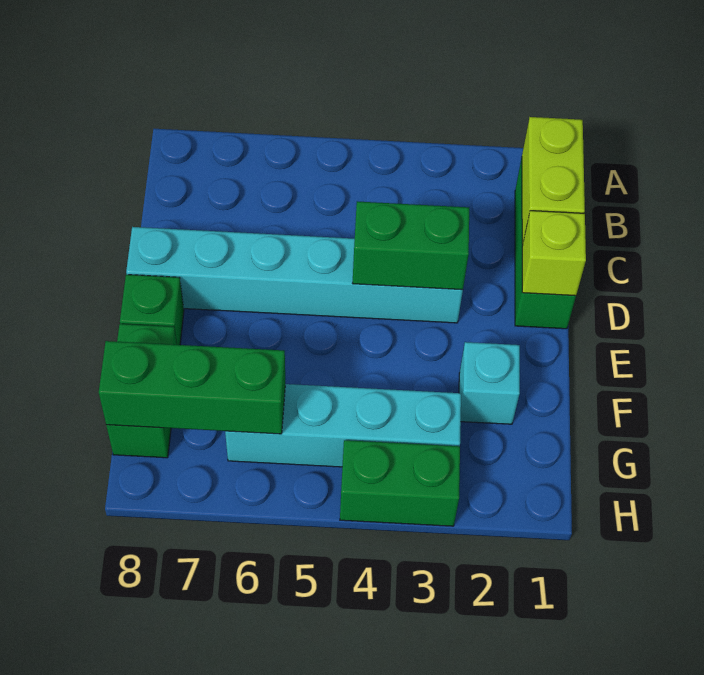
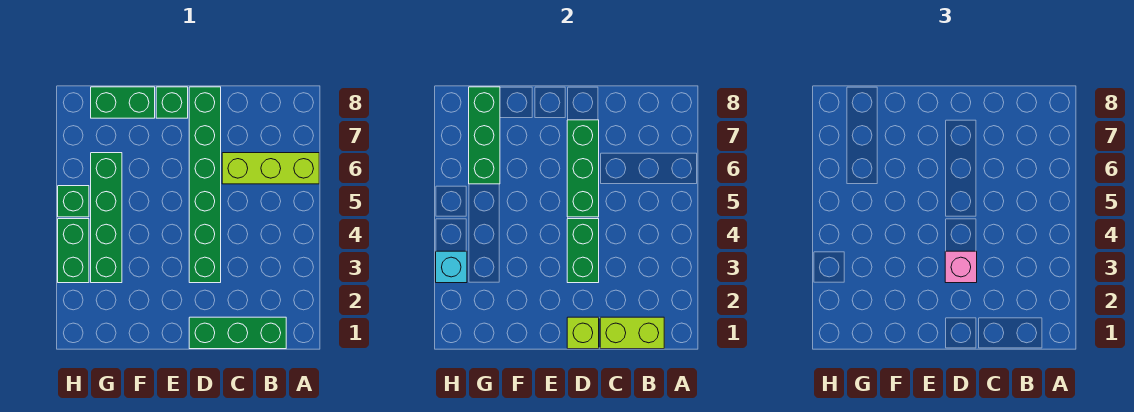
none -> lime brick A6:C6 level 1
cyan brick D3:D8 level 1 -> green brick D3:D8 level 1
none -> pink brick D3 level 3
none -> green brick D5:D7 level 2
cyan brick F2 level 1 -> cyan brick H3 level 2
cyan brick G3:G6 level 1 -> green brick G3:G6 level 1
none -> green brick H5 level 1

